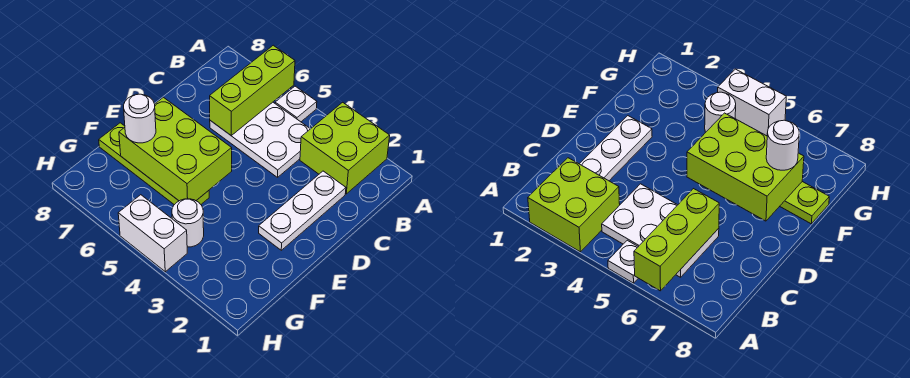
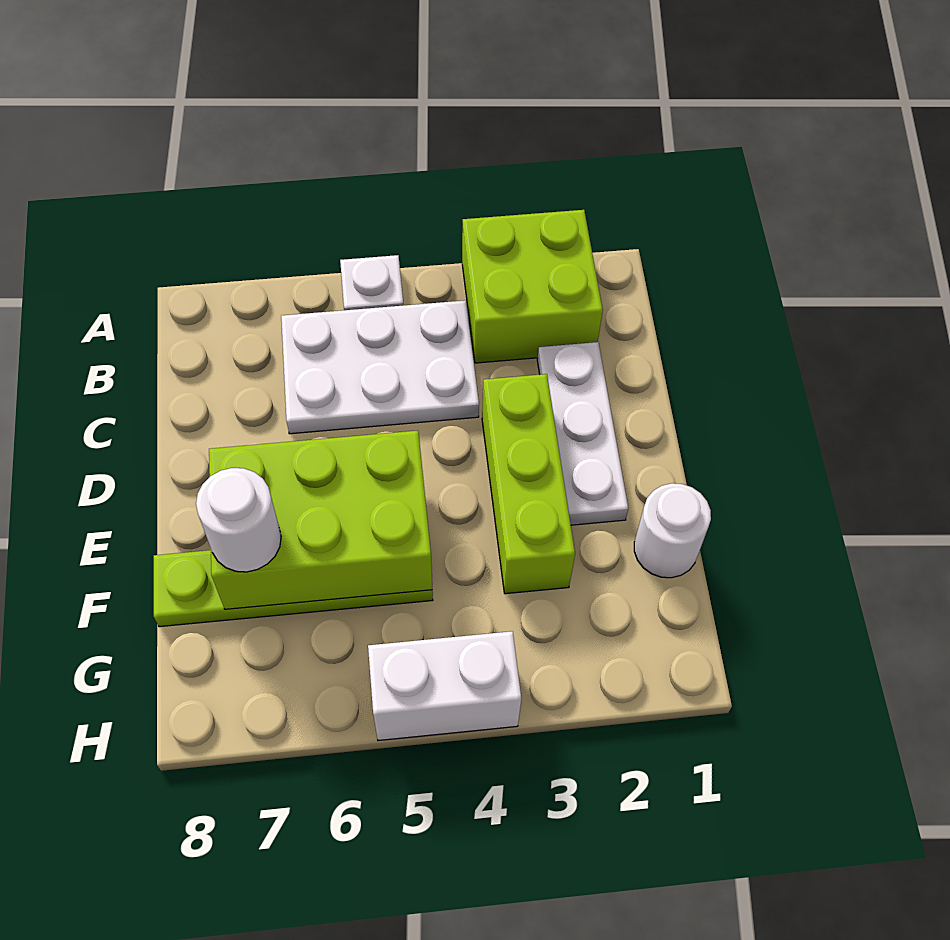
lime brick A6:C6 level 2 -> lime brick D3:F3 level 1
white round brick G4 level 1 -> white round brick F1 level 1

